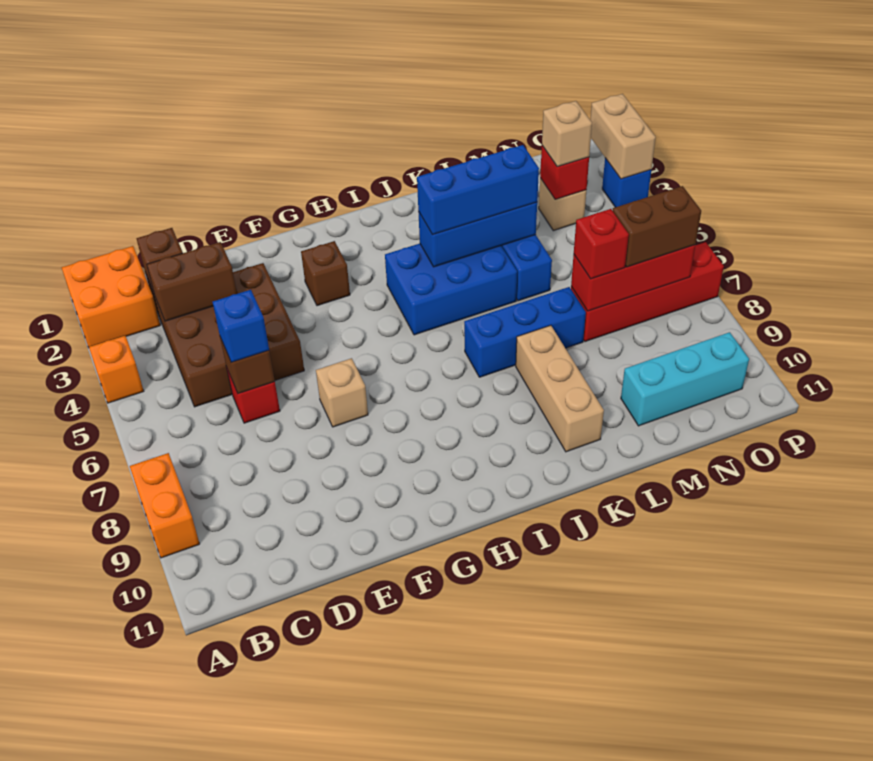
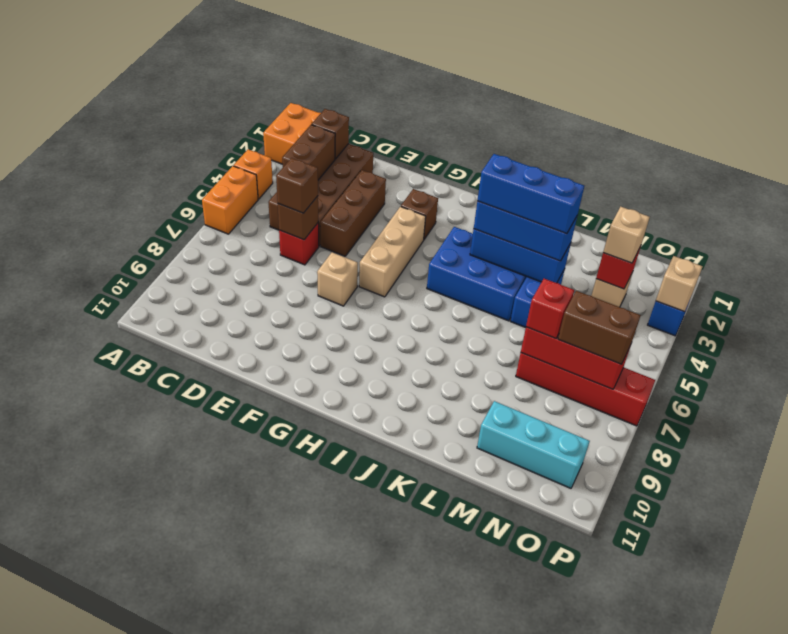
orange brick A8:A9 level 1 -> orange brick A5:A6 level 1
brown brick C3:D3 level 2 -> brown brick C3:C4 level 2
blue brick D6 level 3 -> brown brick D6 level 3
blue brick J7:L7 level 1 -> blue brick J4:L4 level 4
tan brick K8:K10 level 1 -> tan brick G4:G6 level 1
tan brick P2:P3 level 2 -> tan brick P3 level 2

